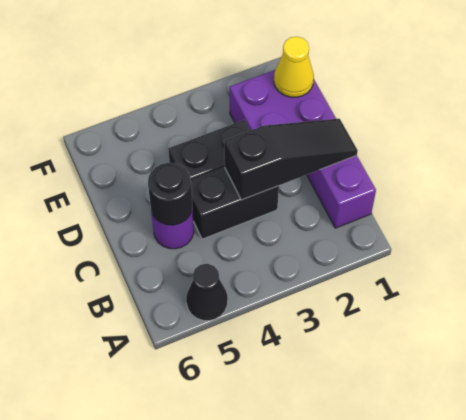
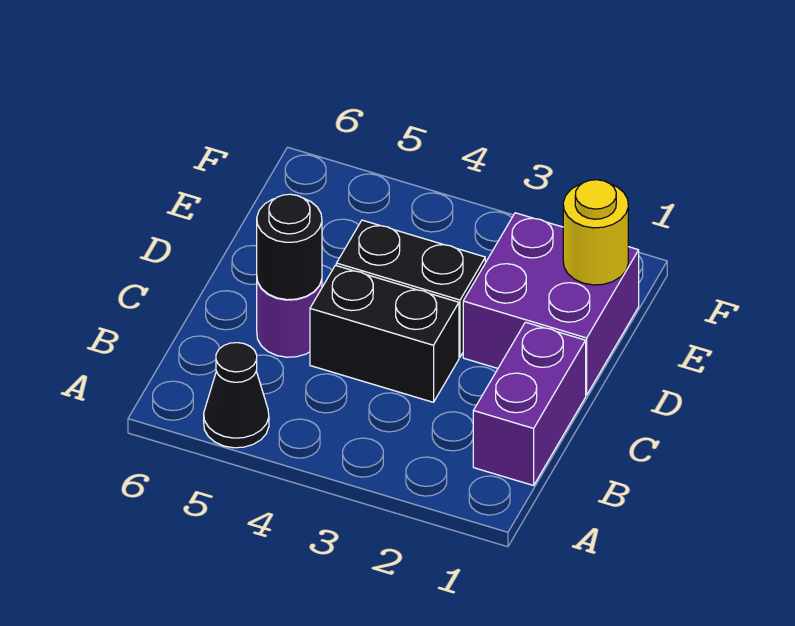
black slope C1:C3 level 2 top 3 -> none
yellow cone E1 level 2 -> yellow round brick E1 level 2

